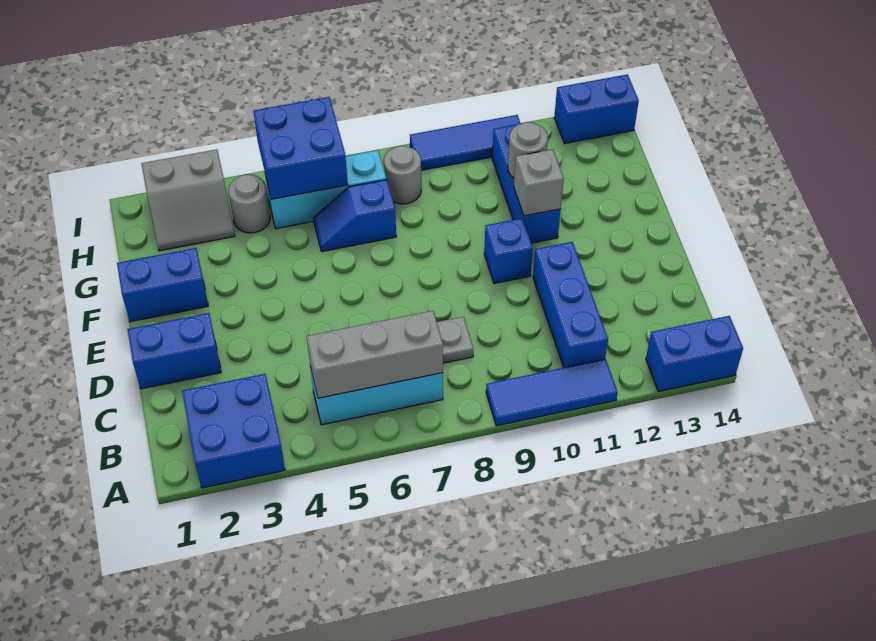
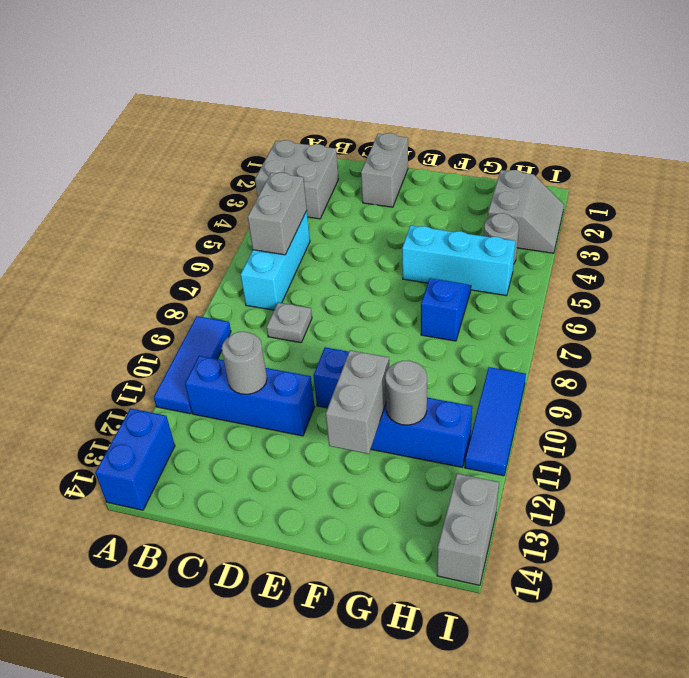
blue brick A2:B3 level 1 -> grey brick A2:B3 level 1
grey brick B5:B7 level 2 -> grey brick B5:B6 level 2
blue brick D1:D2 level 1 -> grey brick D1:D2 level 1
blue brick F1:F2 level 1 -> none
grey brick F11 level 2 -> grey brick F11:F12 level 2
grey slope H2:I3 level 1 top I -> grey slope H2:I3 level 1 top H
cyan brick H5:H7 level 1 -> cyan brick F5:H5 level 1
blue brick H5:I6 level 2 -> none
grey round brick H8 level 1 -> grey round brick C11 level 2
blue brick I13:I14 level 1 -> grey brick I13:I14 level 1

